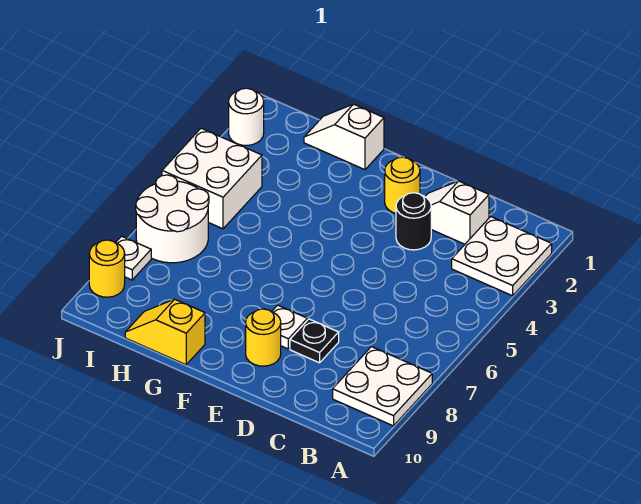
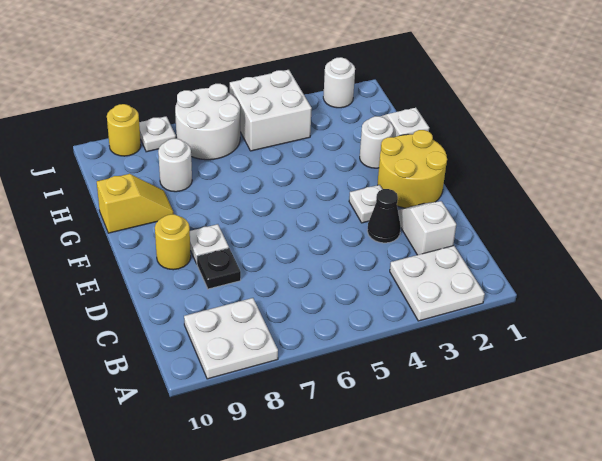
black round brick D3 level 1 -> black cone D3 level 1
yellow round brick E2 level 1 -> yellow round brick E1:F2 level 1
none -> white plate E3 level 1
none -> white round brick G2 level 1
yellow slope G10:H10 level 1 top G -> yellow slope G9:G10 level 1 top 10
none -> white round brick H8 level 1

